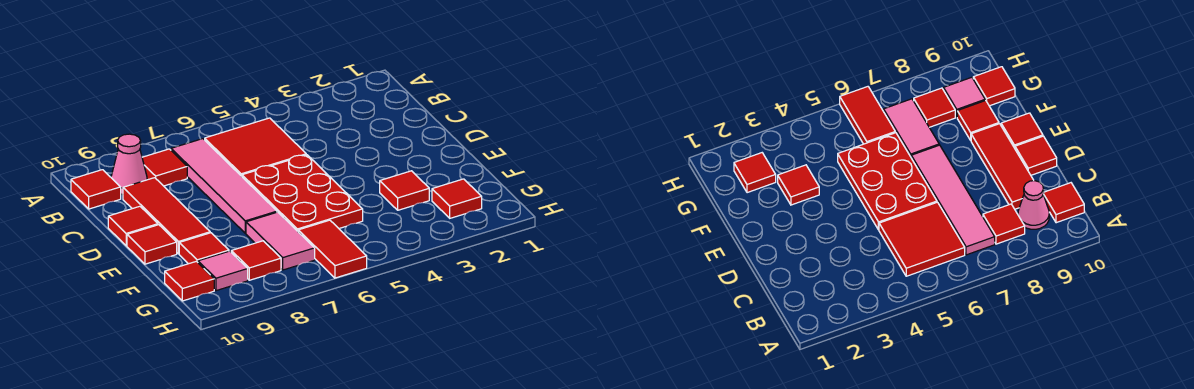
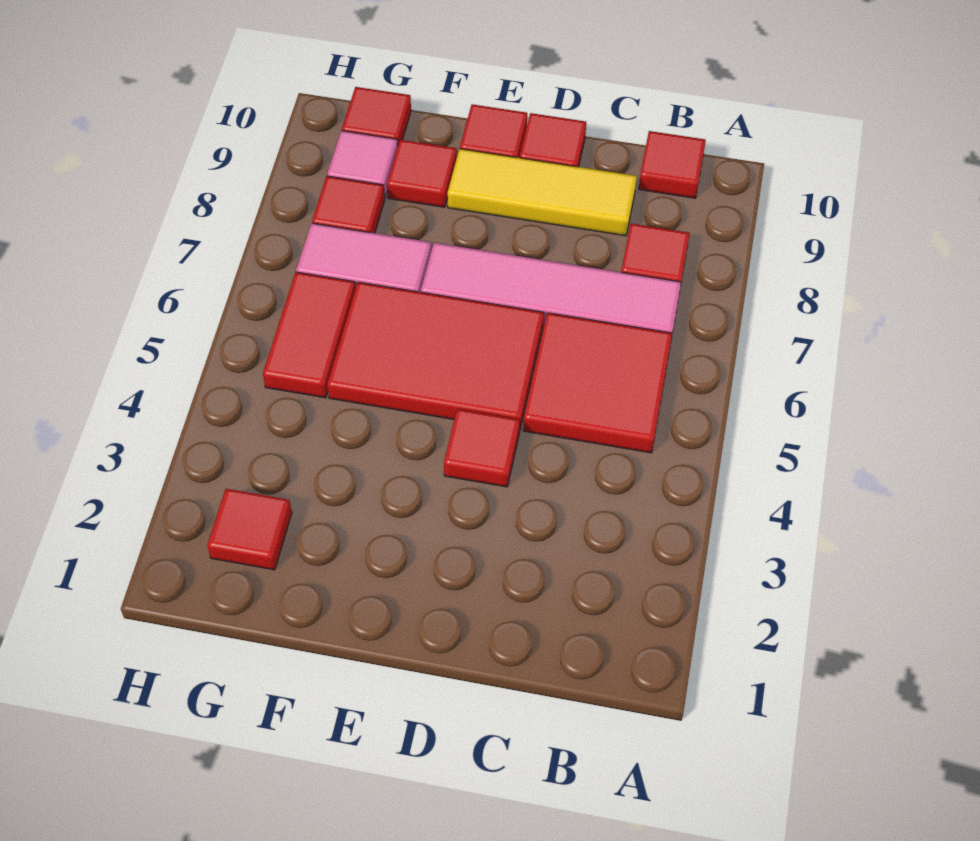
pink cone B9 level 1 -> none
red tile C9:E9 level 1 -> yellow tile C9:E9 level 1
red plate D5:F6 level 1 -> red tile D5:F6 level 1
red tile F3 level 1 -> red tile D4 level 1
red tile G6:H6 level 1 -> red tile G5:G6 level 1

